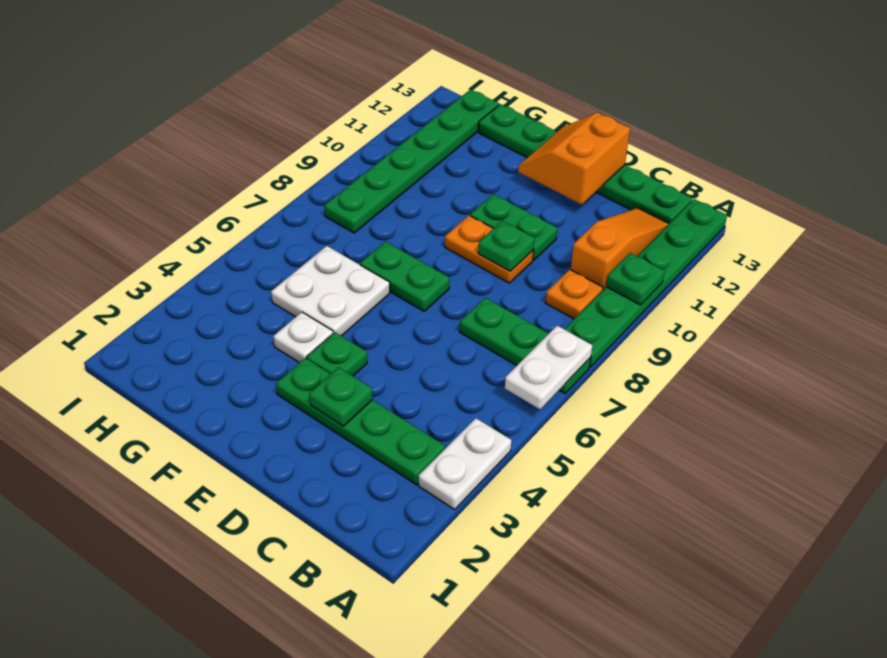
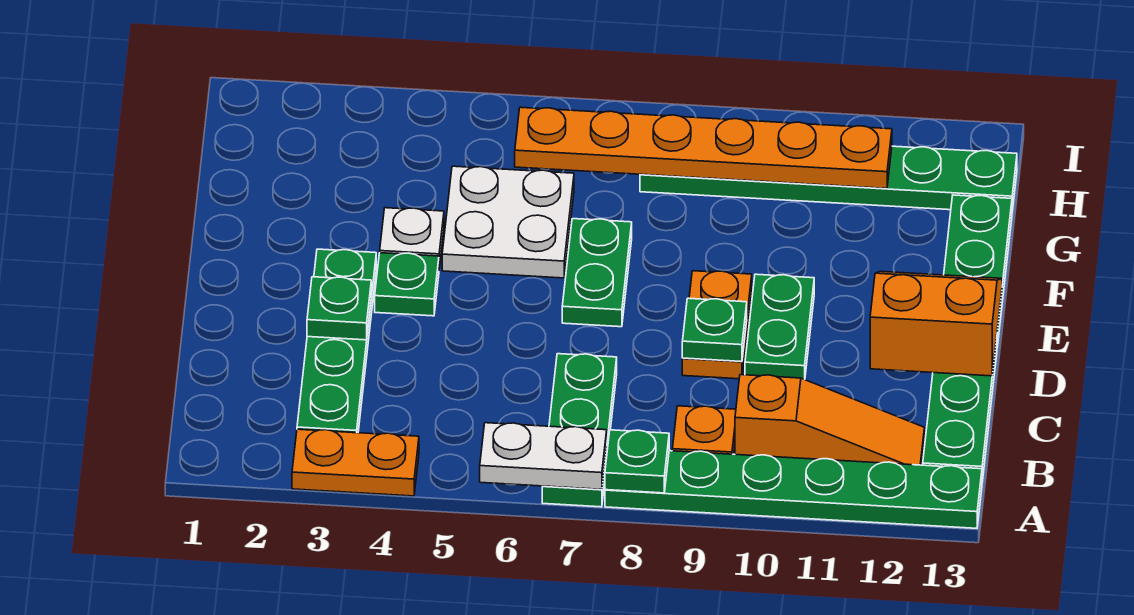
white plate A3:A4 level 1 -> orange plate A3:A4 level 1
green plate A10 level 2 -> green plate A8 level 2
none -> orange plate H6:H11 level 2

